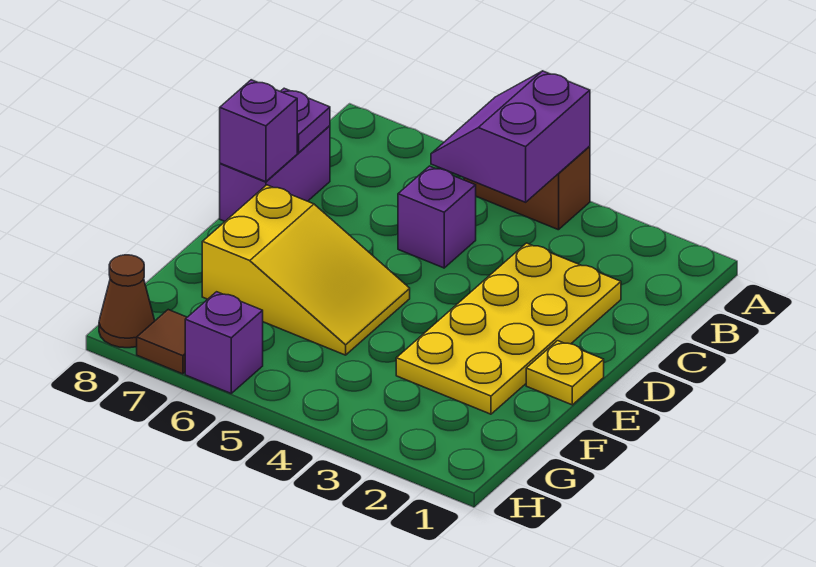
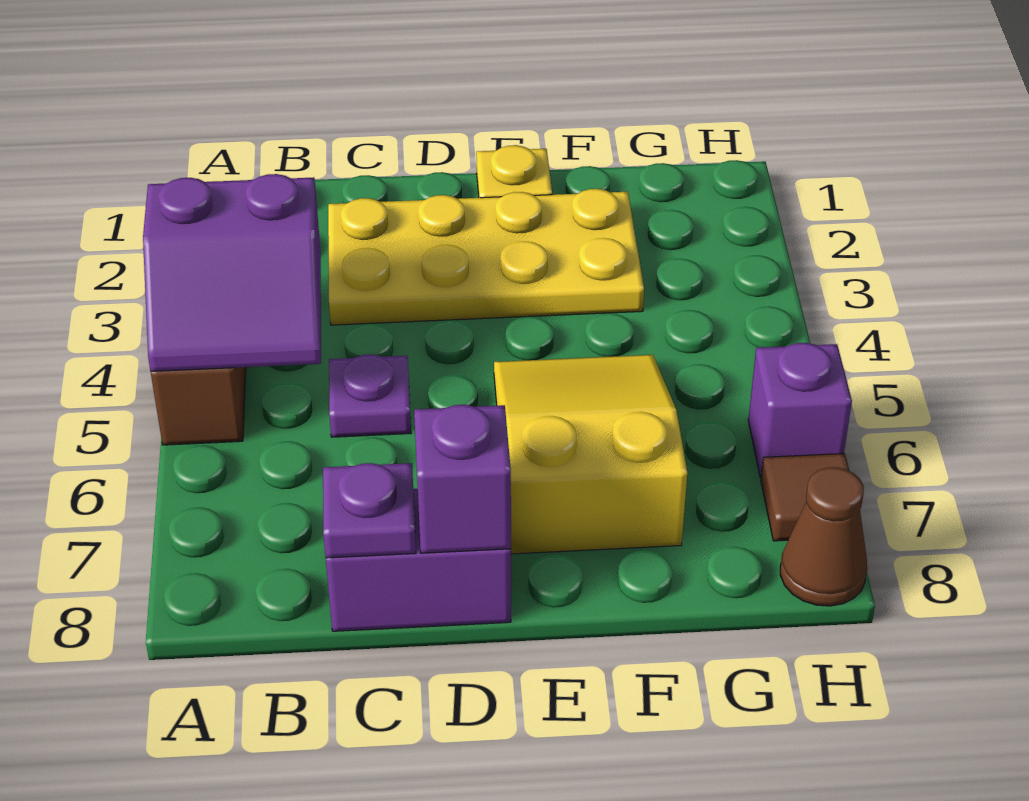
purple brick C5 level 1 -> purple plate C5 level 1

